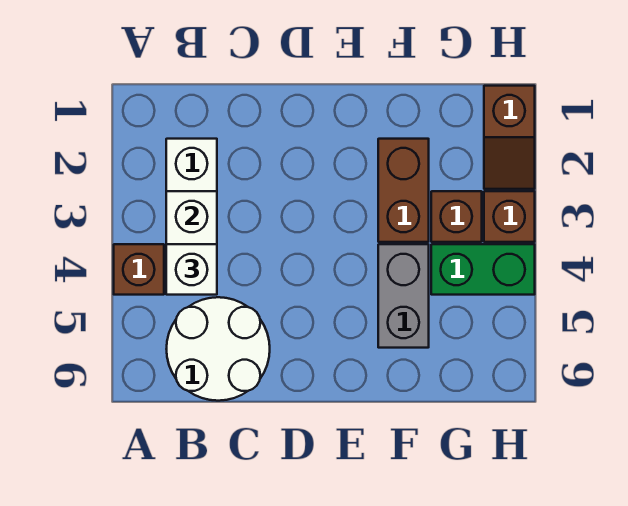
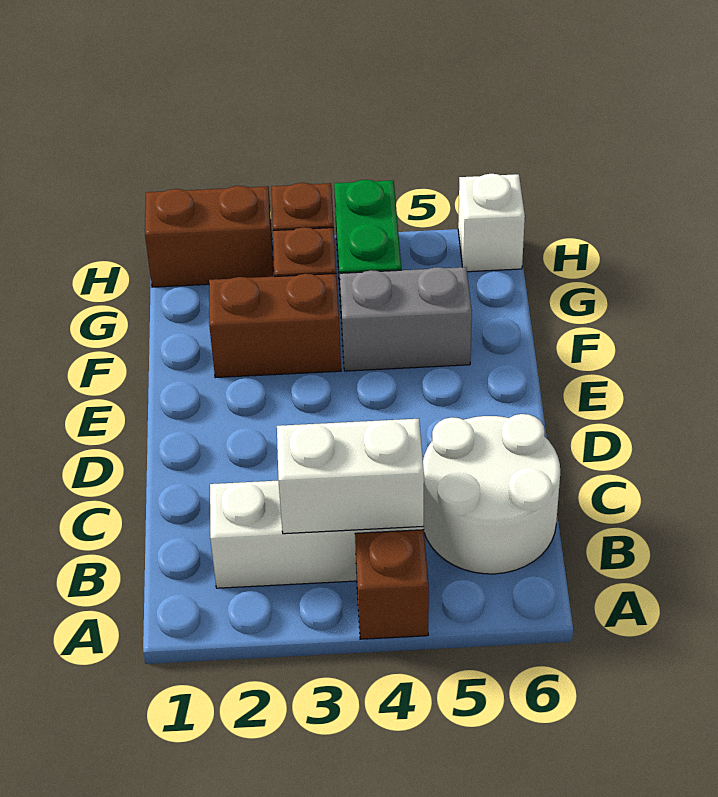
white brick B4 level 3 -> white brick H6 level 1
brown slope H1:H2 level 1 top 1 -> brown brick H1:H2 level 1

